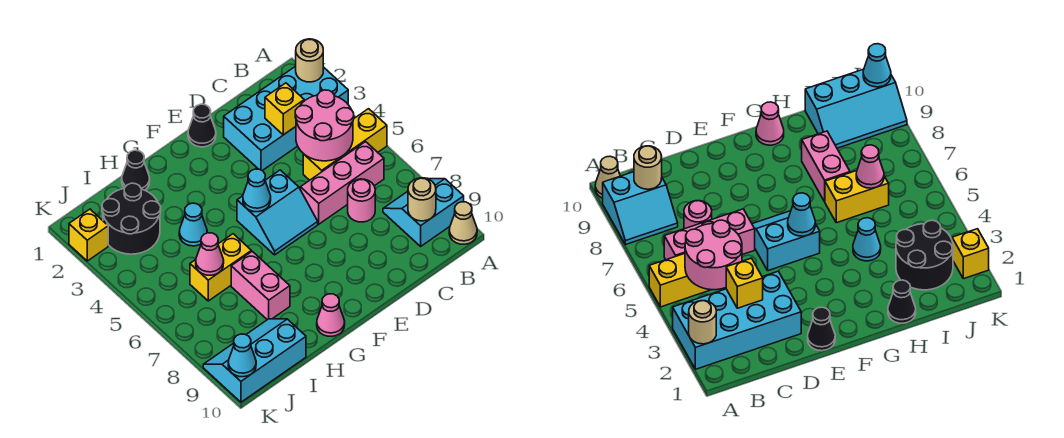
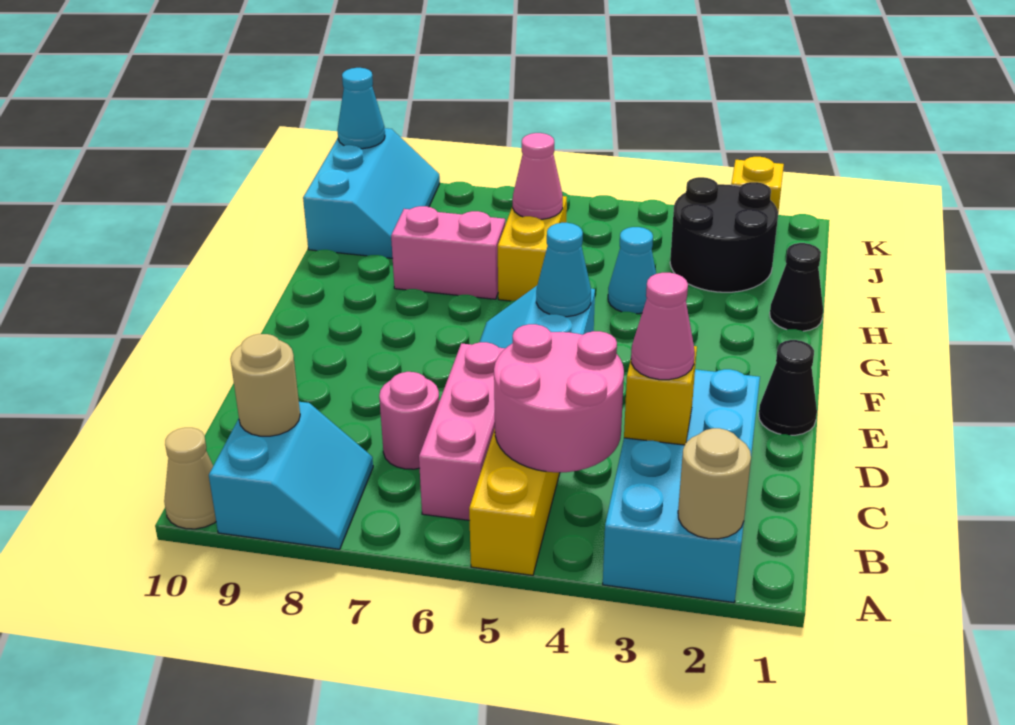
pink cone G10 level 1 -> pink cone C3 level 3

